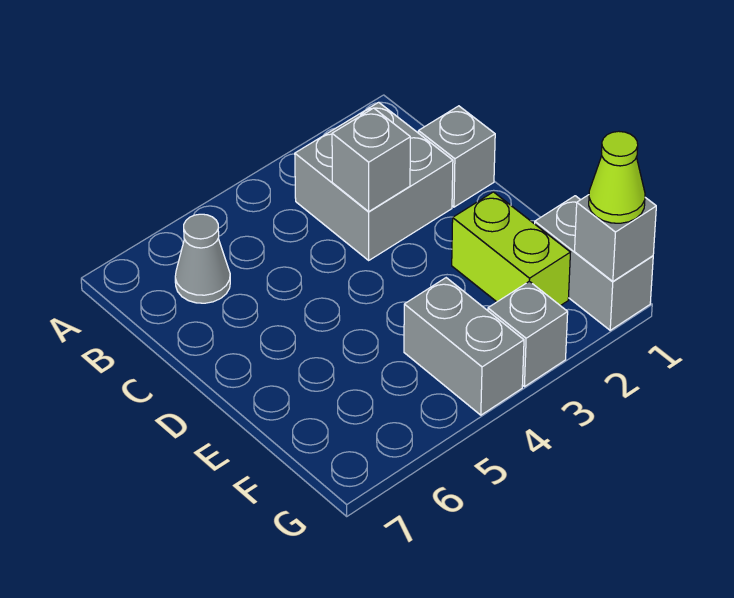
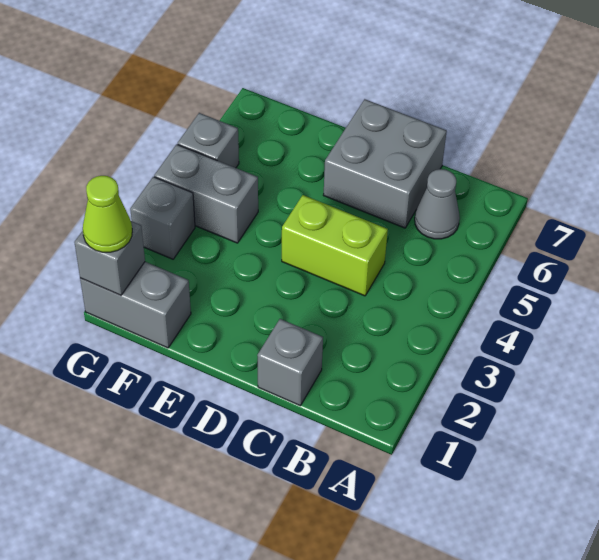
grey brick B2:C3 level 1 -> grey brick C6:D7 level 1
grey brick C3 level 2 -> grey brick G5 level 1
lime brick E2:F2 level 1 -> lime brick C4:D4 level 1

